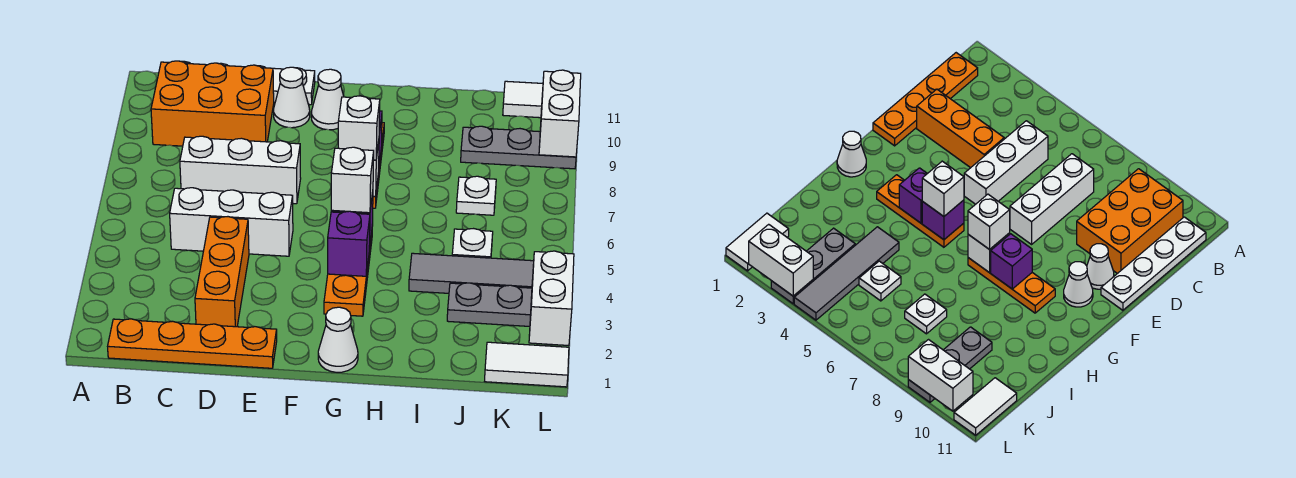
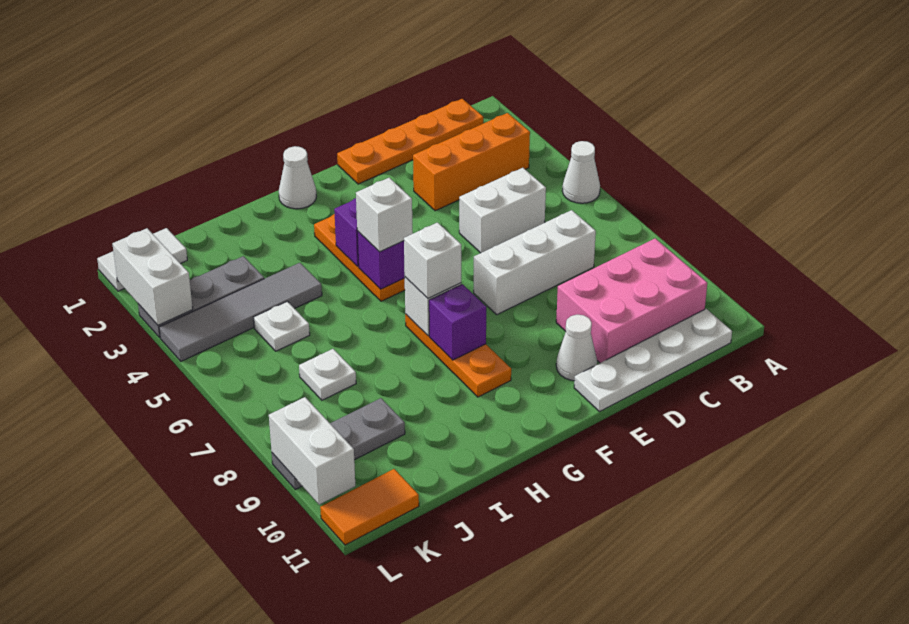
orange brick B9:D10 level 1 -> pink brick B9:D10 level 1
white brick C5:E5 level 1 -> white brick C5:D5 level 1
orange brick D2:D4 level 1 -> orange brick B3:D3 level 1
white cone F10 level 1 -> white cone A5 level 1
white tile K11:L11 level 1 -> orange tile K11:L11 level 1

